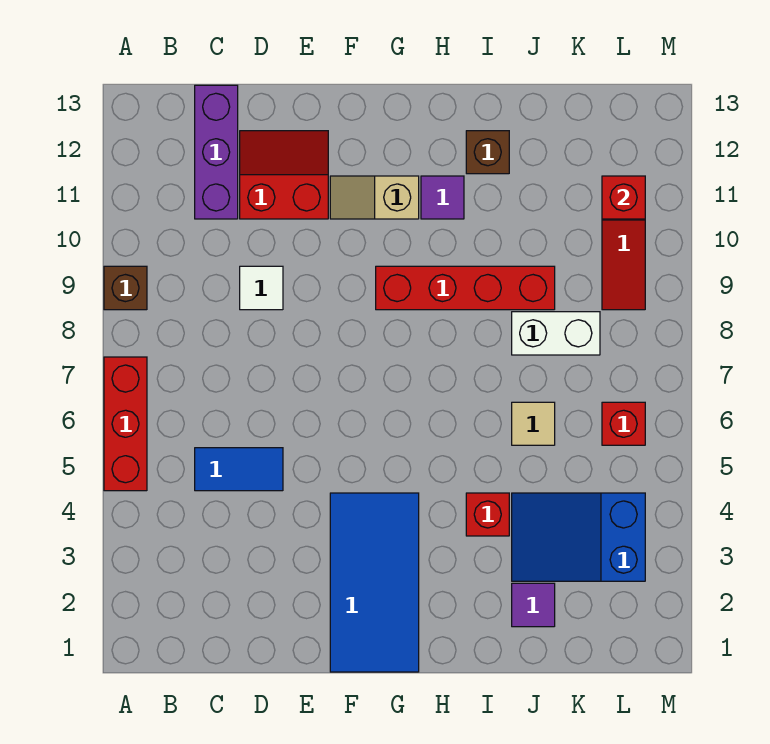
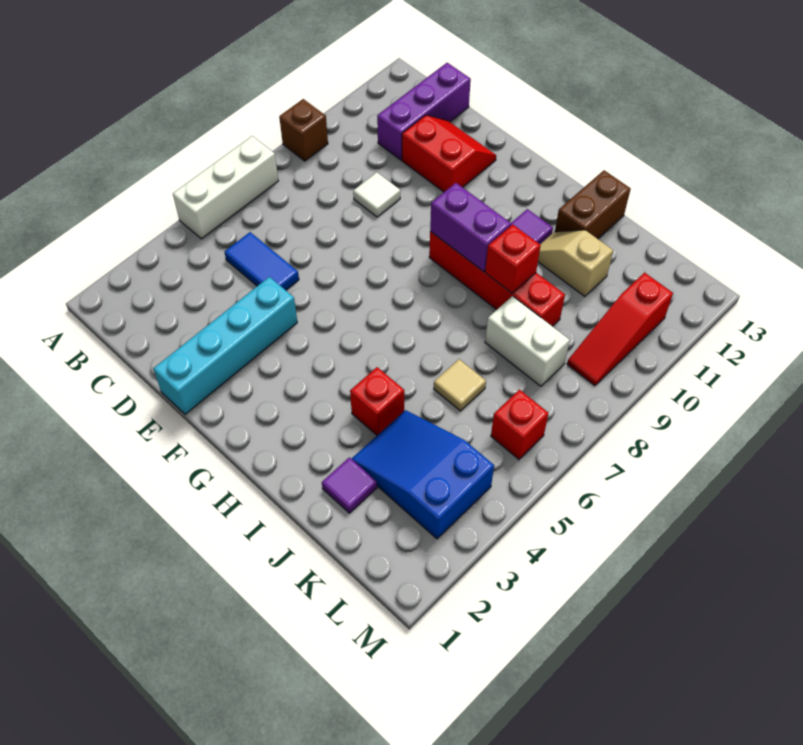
red brick A5:A7 level 1 -> white brick A5:A7 level 1
none -> cyan brick E1:E4 level 1
blue tile F1:G4 level 1 -> none
tan slope F11:G11 level 1 top G -> tan slope I11:J11 level 1 top J
none -> purple brick G9:H9 level 2
brown brick I12 level 1 -> brown brick I12:I13 level 1
red brick L11 level 2 -> red brick I9 level 2

